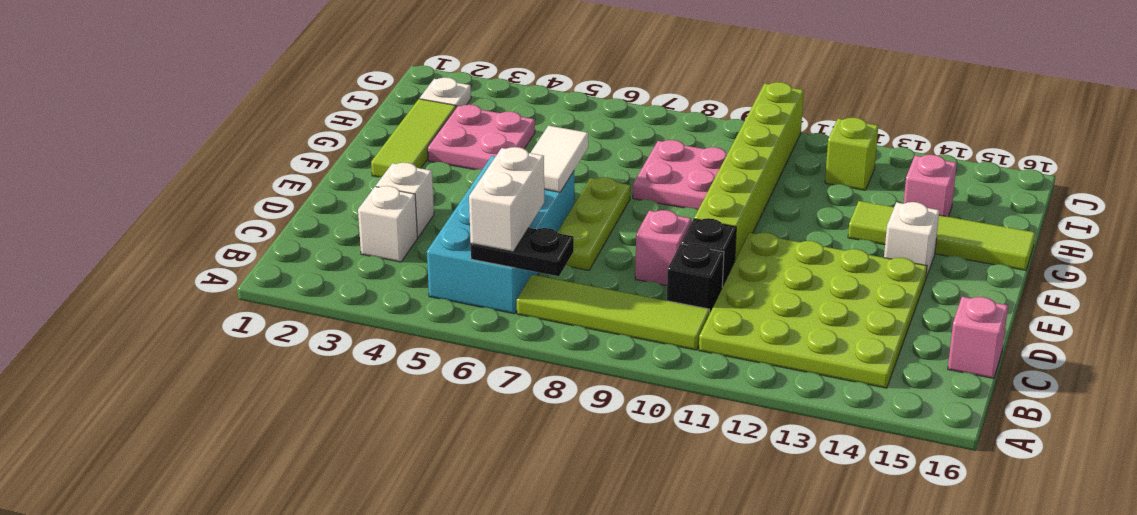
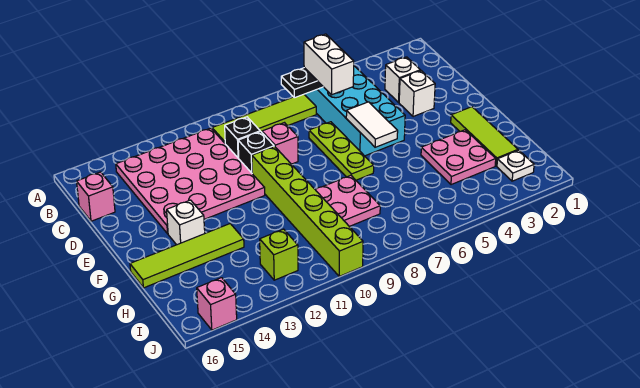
lime plate B11:E14 level 1 -> pink plate B11:E14 level 1
pink brick H14 level 1 -> pink brick J15 level 1

